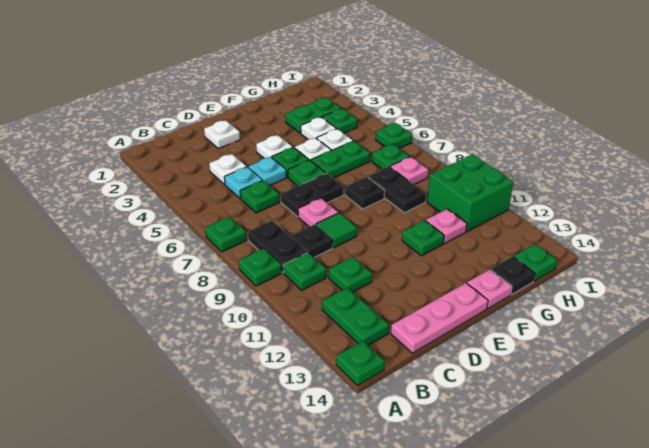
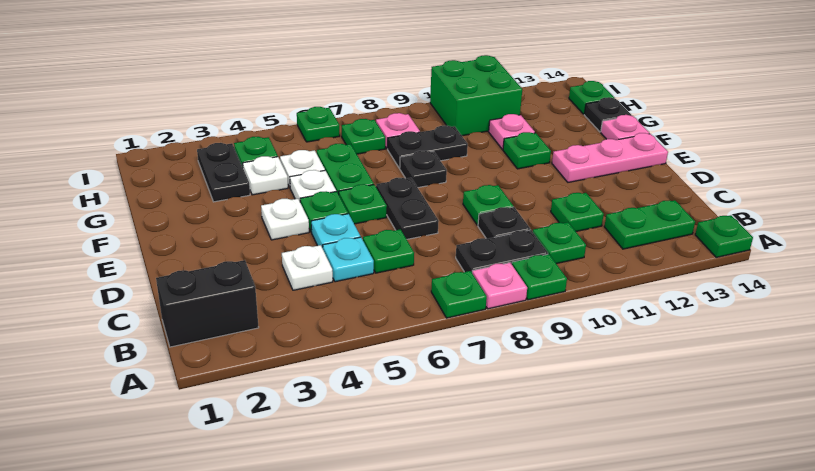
none -> black brick B1:B2 level 1
pink plate C14:E14 level 1 -> pink plate E12:E14 level 1
white plate D2 level 1 -> none
pink plate D8 level 1 -> pink plate A8 level 1
green tile D9 level 1 -> green plate D9 level 1
green plate G3:H3 level 1 -> black plate G3:H3 level 1

